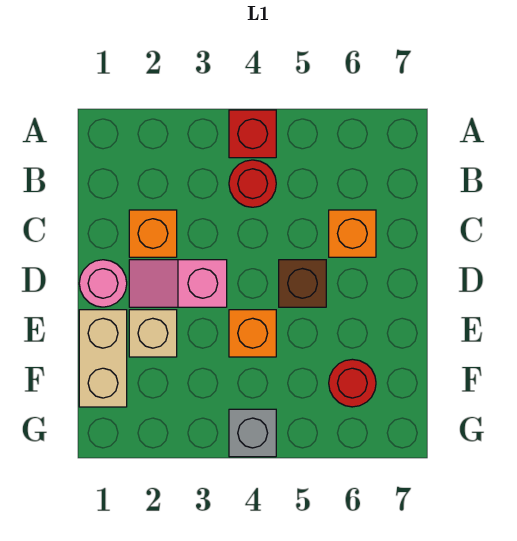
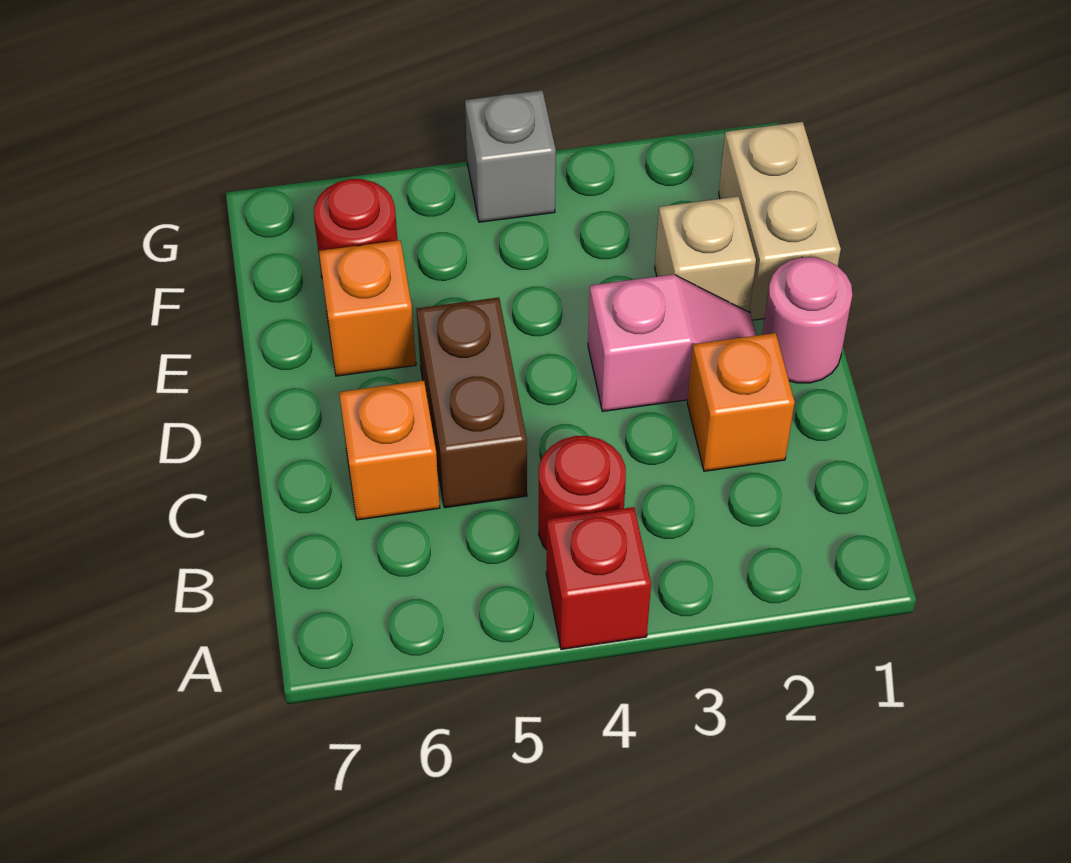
brown brick D5 level 1 -> brown brick C5:D5 level 1
orange brick E4 level 1 -> orange brick E6 level 1

